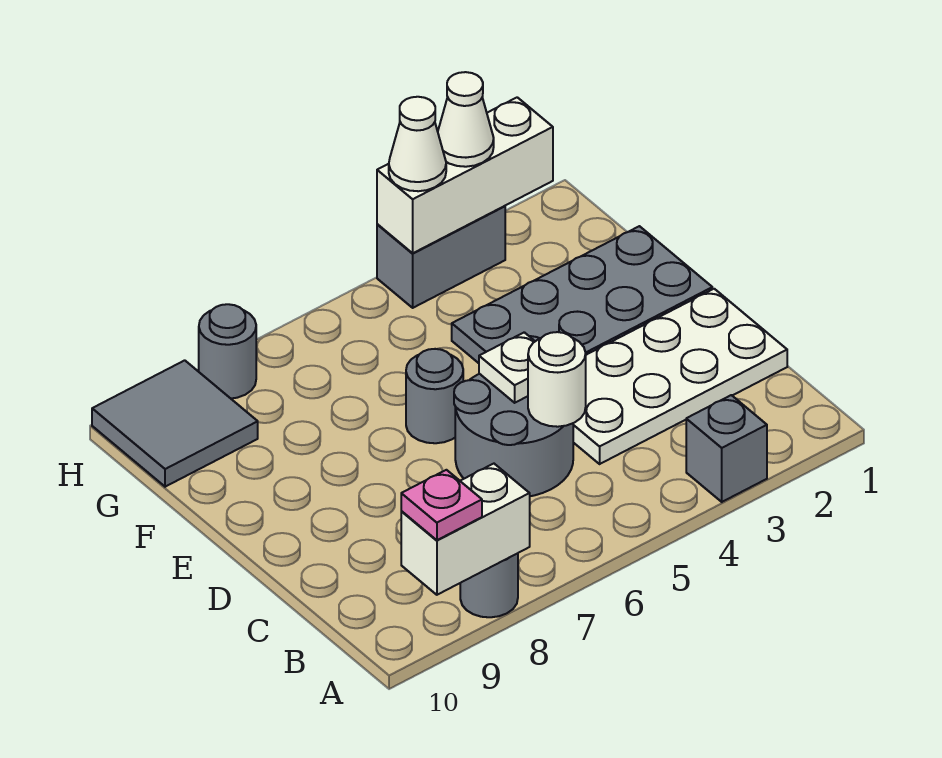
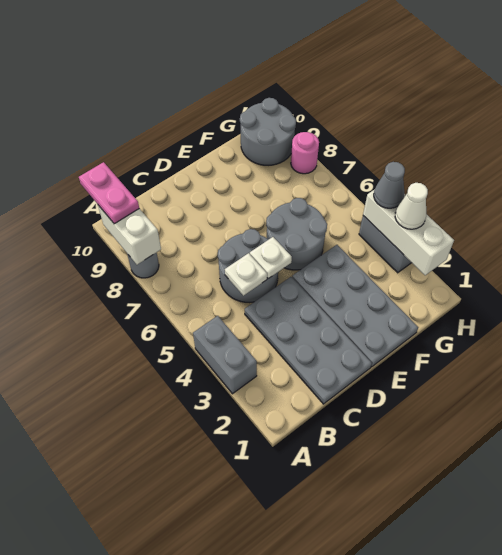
grey brick A3 level 1 -> grey brick A3:A4 level 1
pink plate A9 level 3 -> pink plate A9:A10 level 3
white plate C1:D4 level 1 -> grey plate C1:D4 level 1
white round brick C5 level 2 -> white plate C5 level 2
grey round brick E6 level 1 -> grey round brick E5:F6 level 1
grey tile G9:H10 level 1 -> grey round brick G9:H10 level 1
white cone H4 level 3 -> grey cone H4 level 3
grey round brick H8 level 1 -> pink round brick H8 level 1

